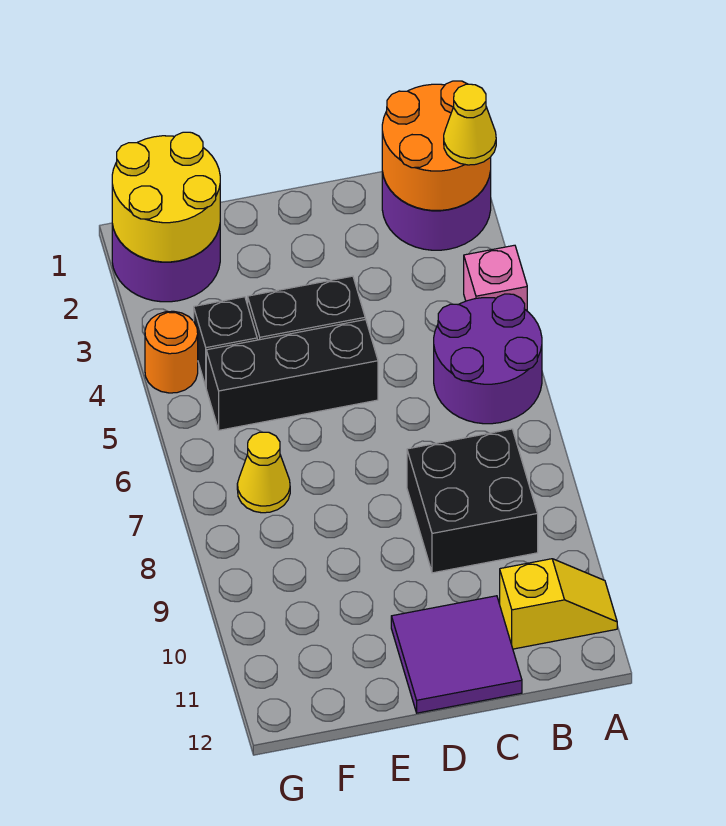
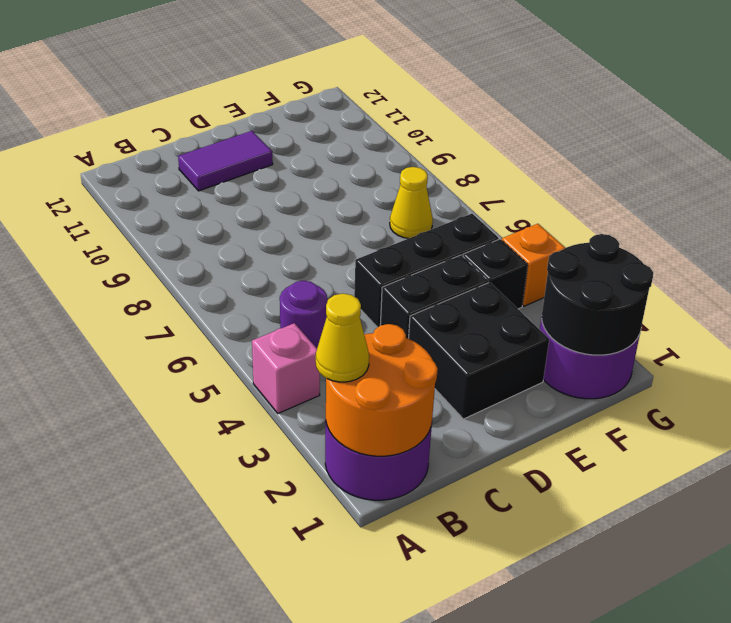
purple round brick A5:B6 level 1 -> purple round brick B5 level 1
yellow slope A11:B11 level 1 top B -> none
black brick B8:C9 level 1 -> black brick D2:E3 level 1
purple tile C11:D12 level 1 -> purple tile C11:D11 level 1
yellow round brick F1:G2 level 2 -> black round brick F1:G2 level 2
orange round brick G4 level 1 -> orange brick G4 level 1

